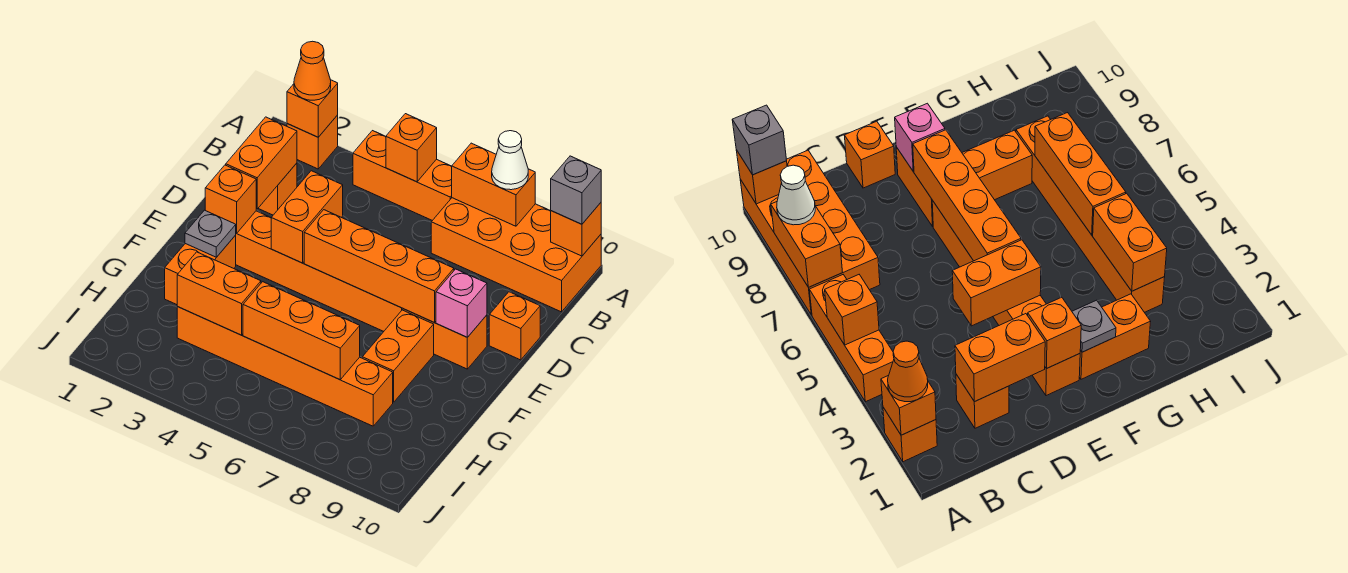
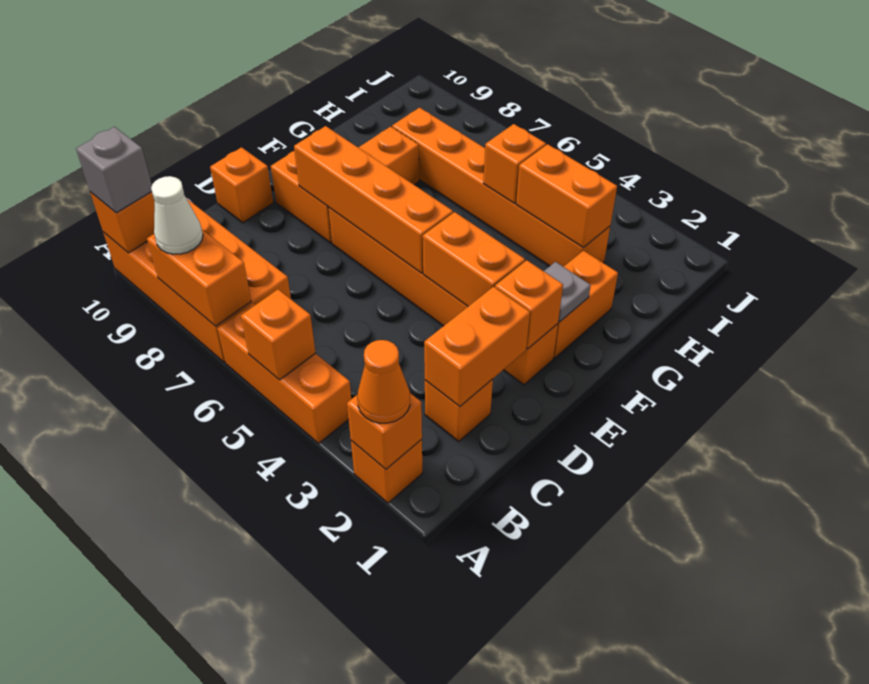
orange brick D4:E4 level 2 -> orange brick E3:E4 level 2
pink brick E9 level 2 -> none
orange brick H5:H7 level 2 -> orange brick H5 level 2

